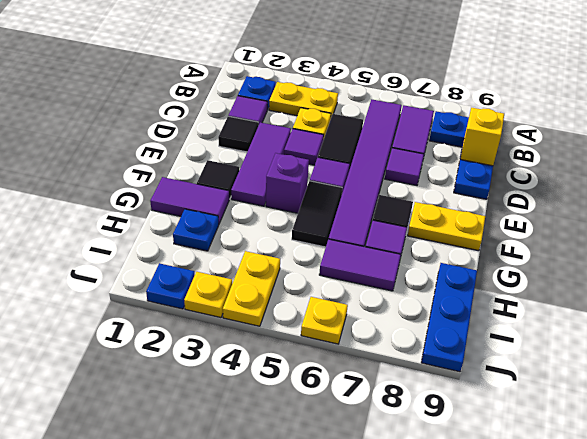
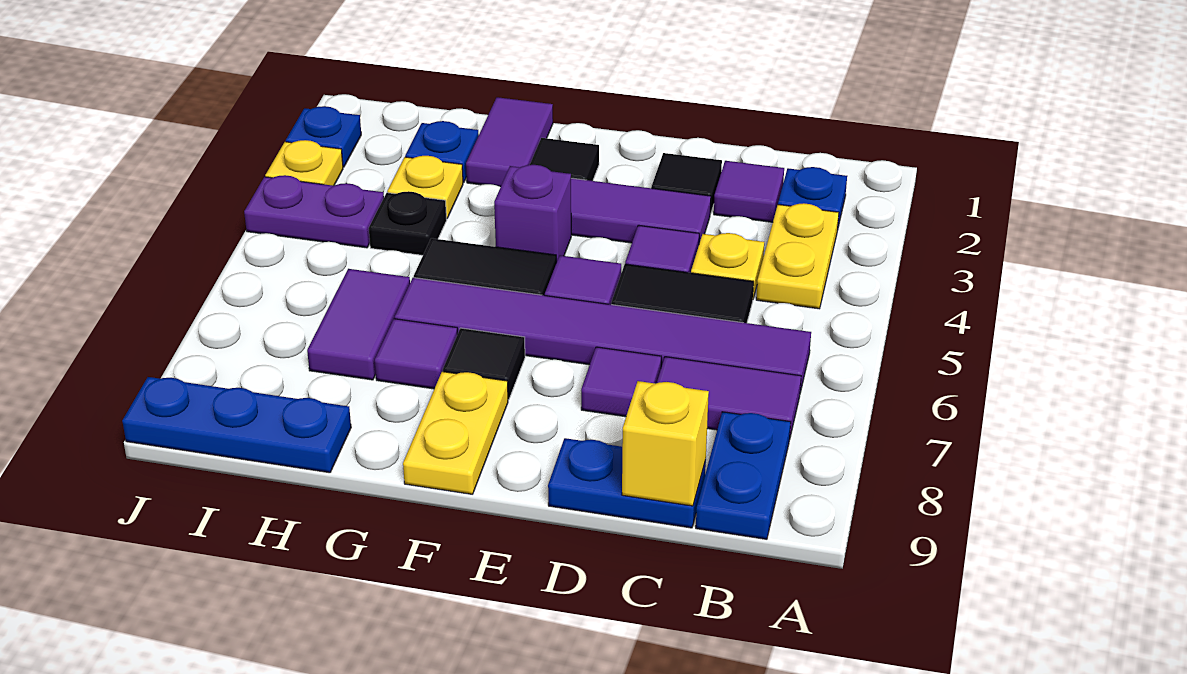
none -> black plate H4 level 1
yellow plate I4:J4 level 1 -> purple plate I4:J4 level 1
yellow plate J6 level 1 -> yellow plate H3 level 1

